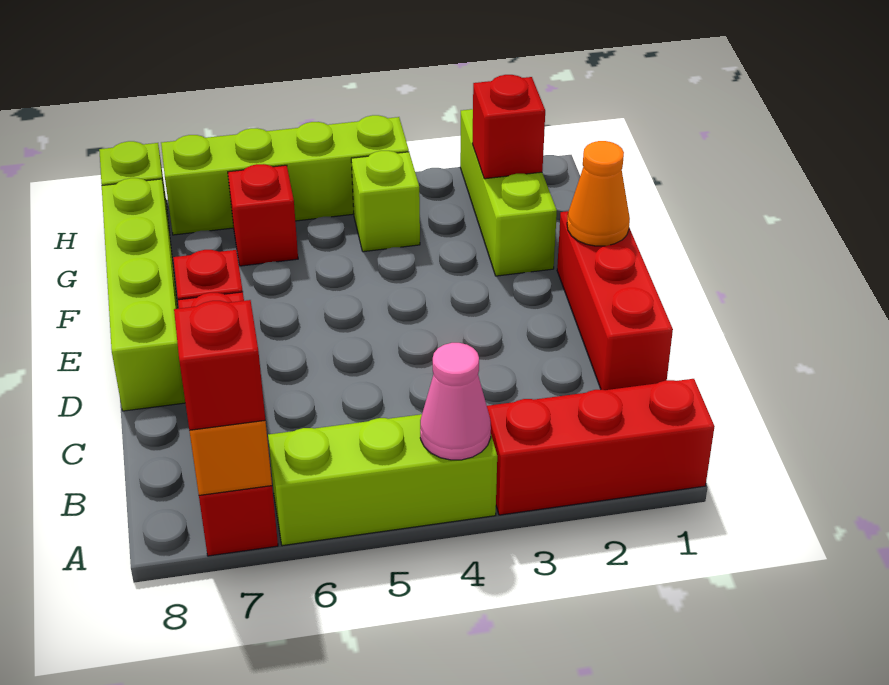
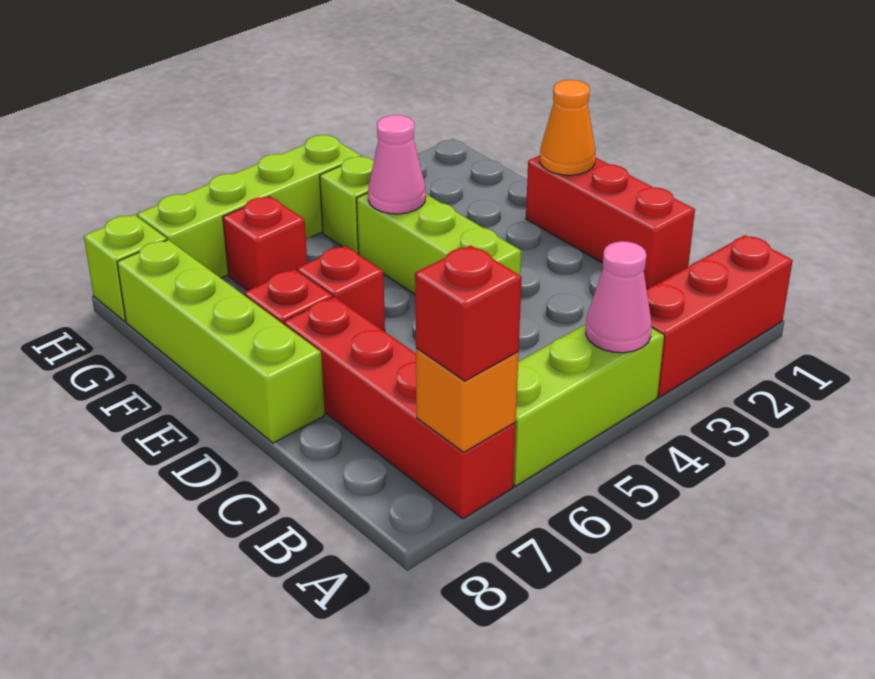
lime brick F2:H2 level 1 -> lime brick D4:F4 level 1
none -> pink cone F4 level 2
red brick G2 level 2 -> red brick E6 level 1

